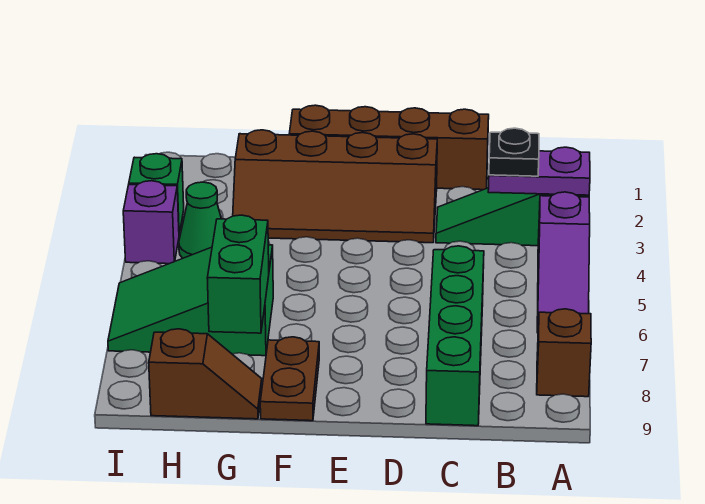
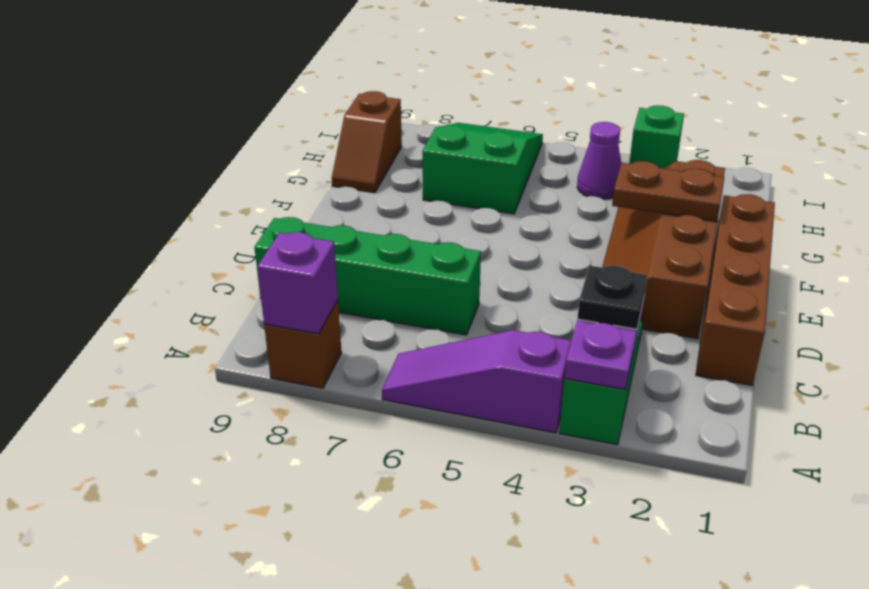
brown plate F8:F9 level 1 -> brown plate F2:F3 level 2
green brick G7:G8 level 2 -> none
green cone H4 level 1 -> purple cone H4 level 1
purple brick I4 level 1 -> purple brick A8 level 2

